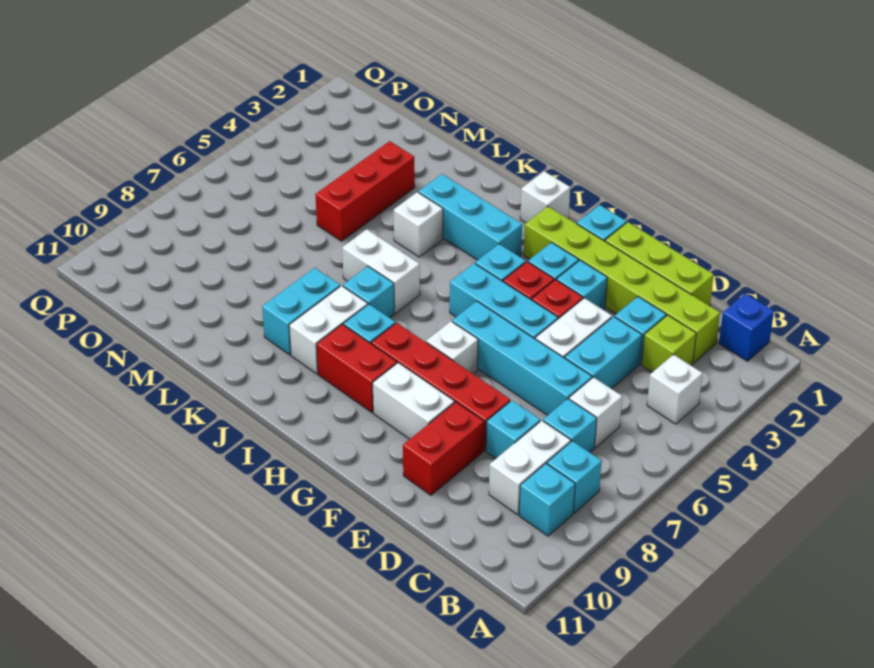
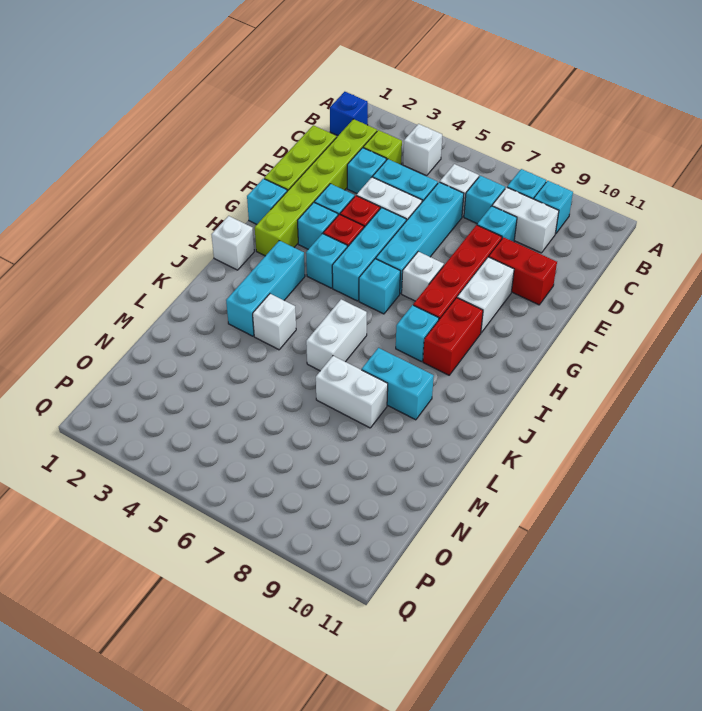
cyan brick J7 level 1 -> cyan brick H6 level 1
white brick J8:J9 level 1 -> white brick L7:L8 level 1
red brick M3:M5 level 1 -> none

